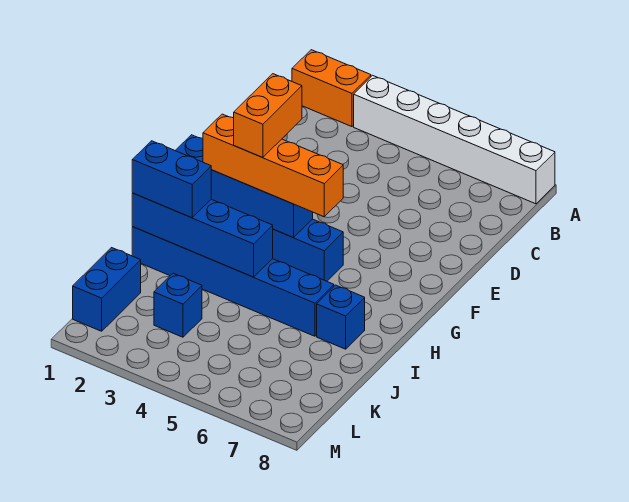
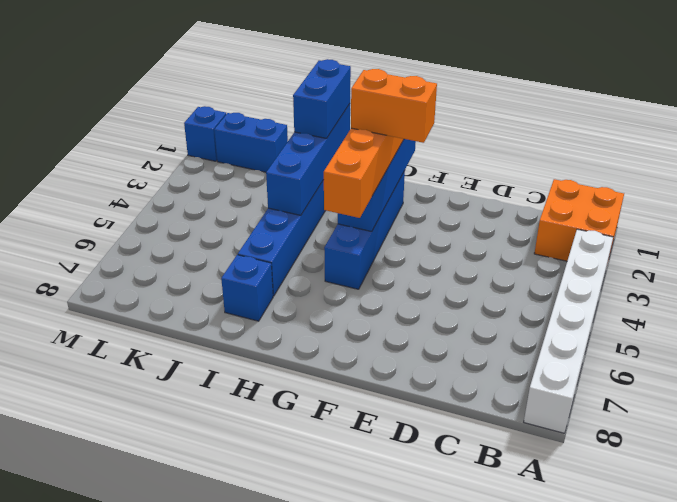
orange brick A1:A2 level 1 -> orange brick A1:B2 level 1
blue brick K3 level 1 -> blue brick M1 level 1

